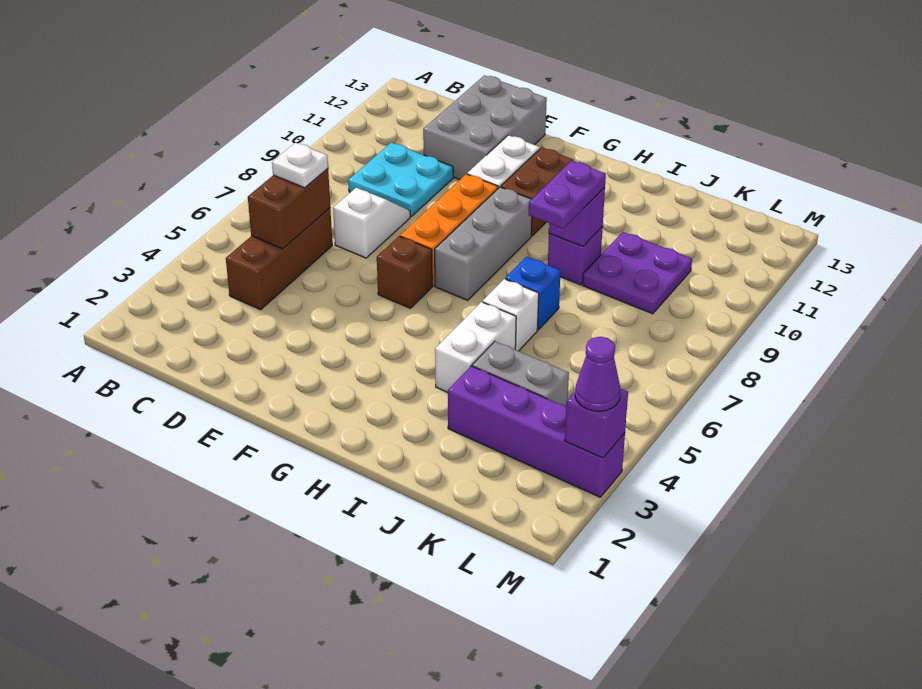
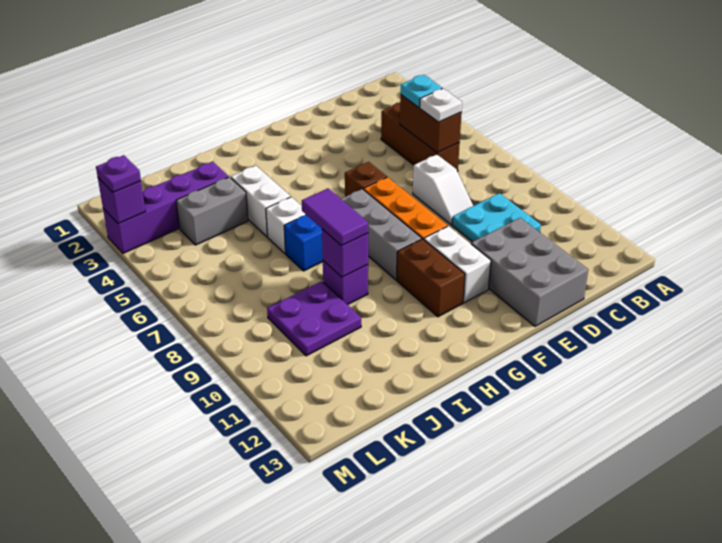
none -> cyan plate C5 level 3
purple plate I8:I9 level 3 -> purple tile I8:I9 level 3
purple cone M3 level 3 -> purple plate M3 level 3

